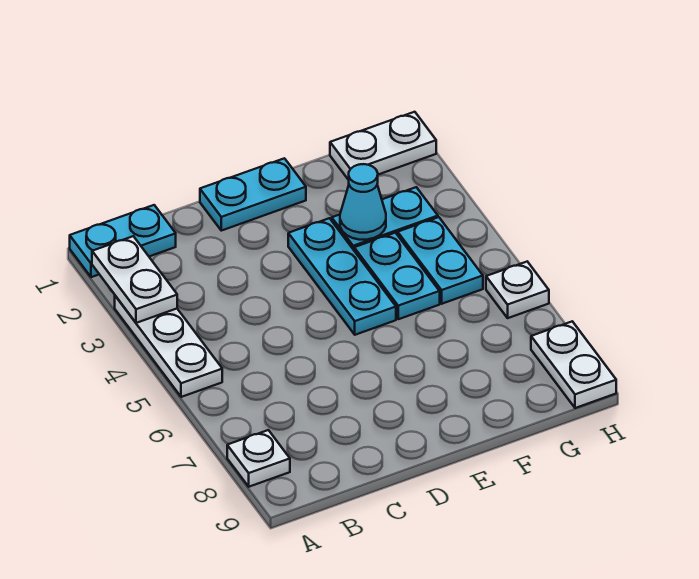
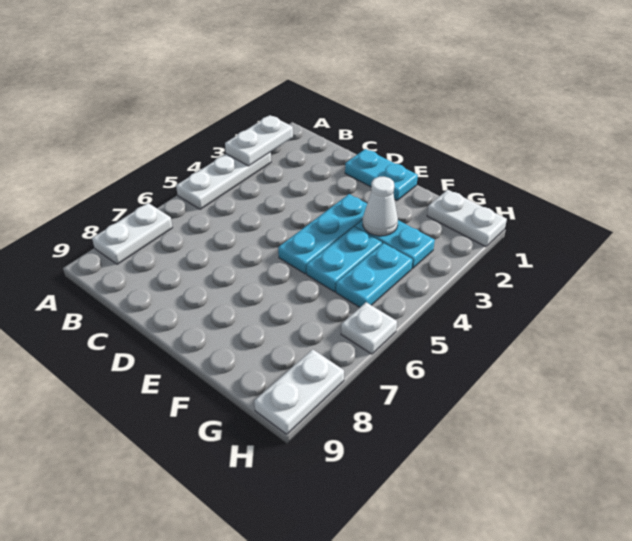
cyan plate A1:B1 level 1 -> none
white plate A8 level 1 -> white plate A7:A8 level 1
cyan cone F3 level 2 -> white cone F3 level 2

